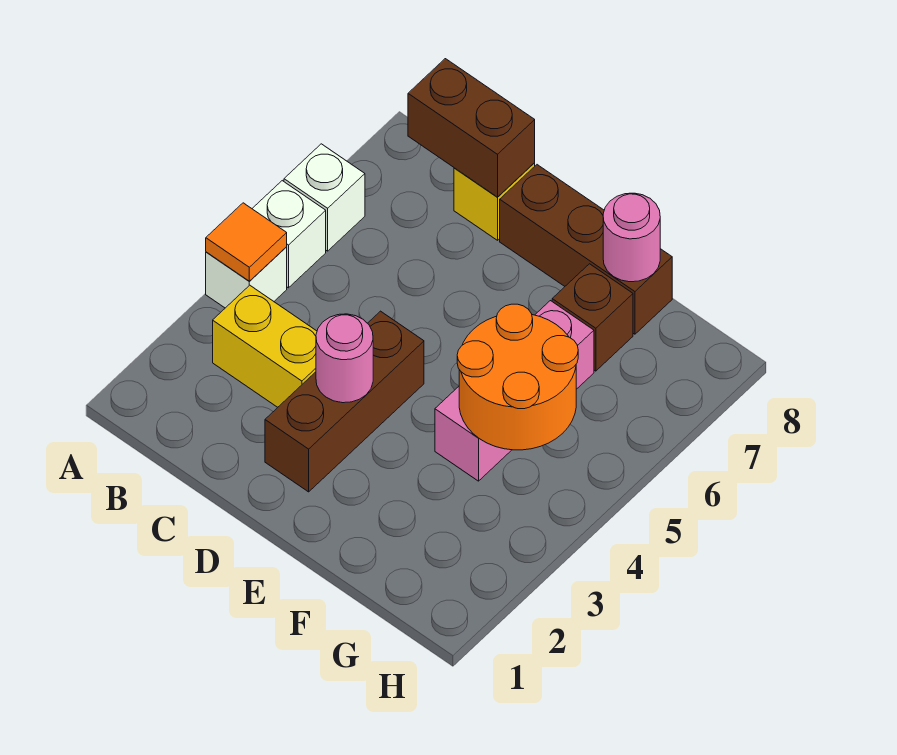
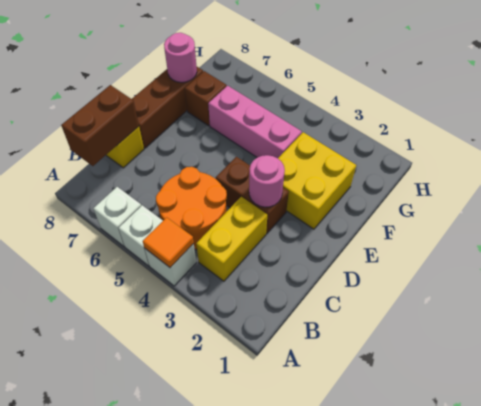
brown brick D2:D4 level 1 -> brown brick D3:D4 level 1
none -> yellow brick E2:F3 level 1
orange round brick F4:G5 level 2 -> orange round brick B4:C5 level 1

